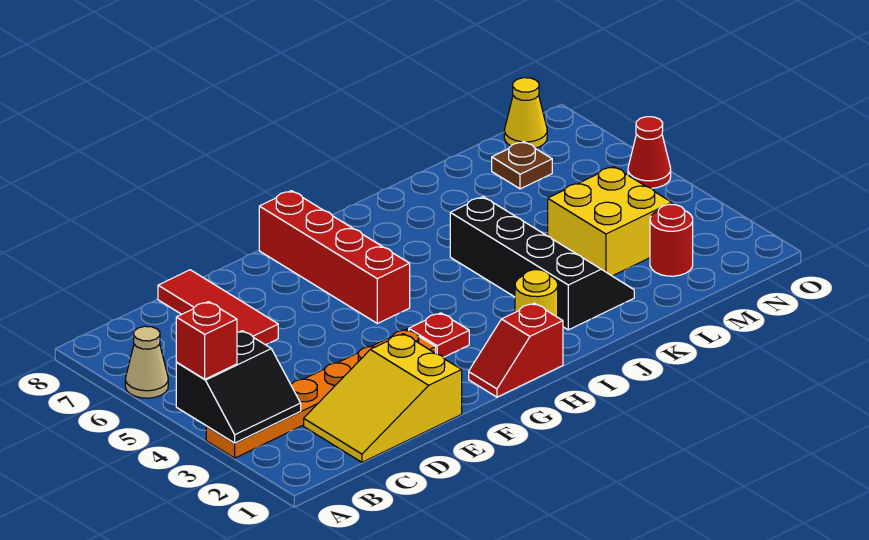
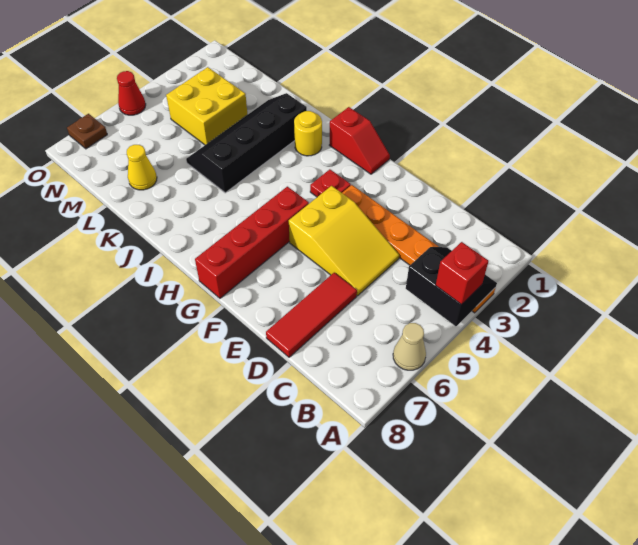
yellow slope C1:E2 level 1 top E -> yellow slope D4:F5 level 1 top F
red round brick M2 level 1 -> none
brown plate M7 level 1 -> brown plate O7 level 1
yellow cone N8 level 1 -> yellow cone L7 level 1

